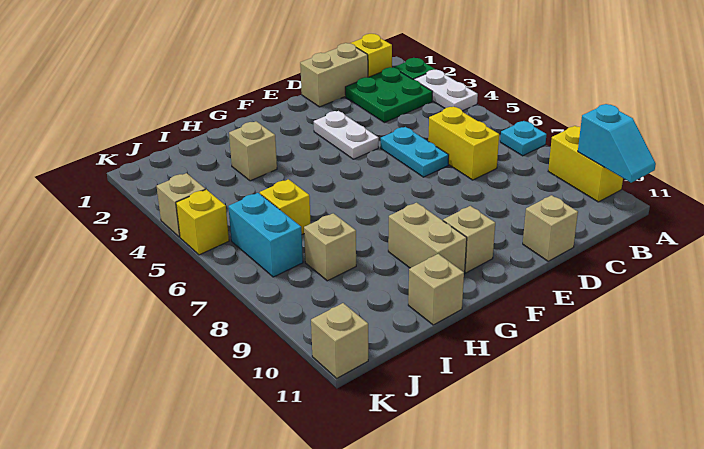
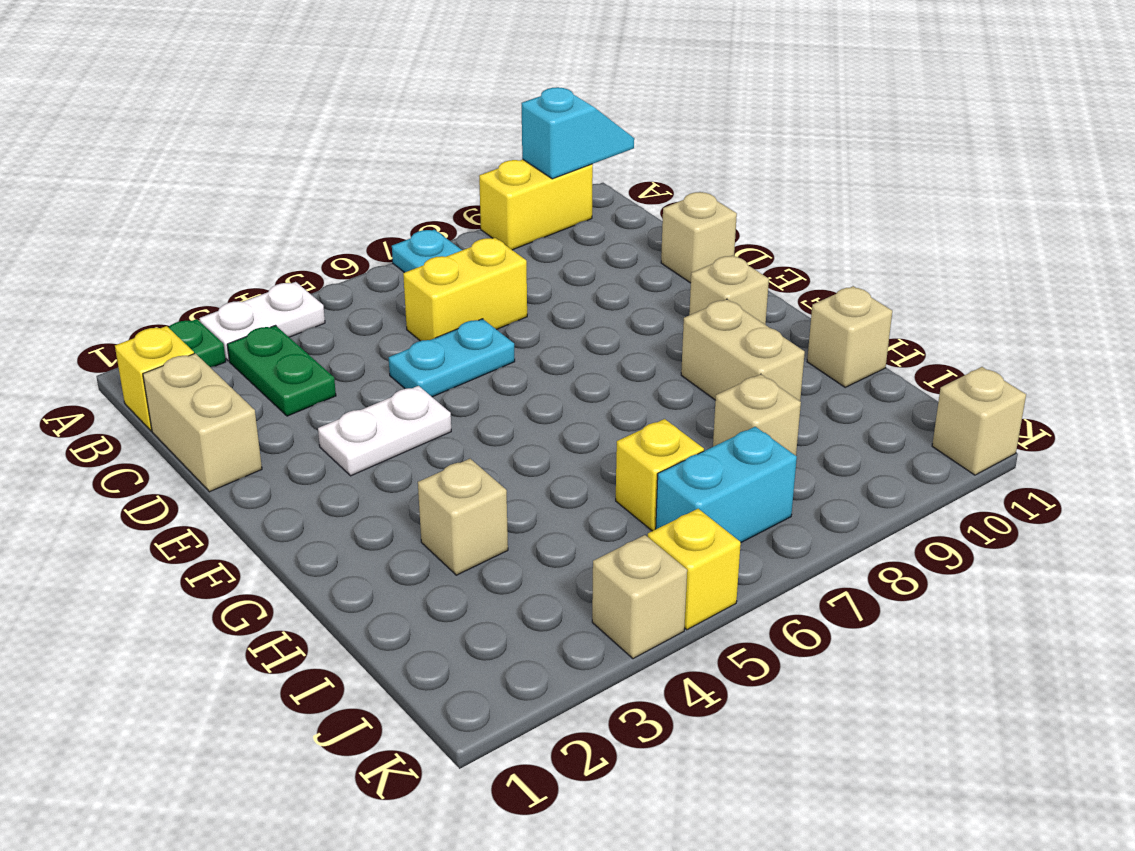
green plate B2:C3 level 1 -> green plate B3:C3 level 1
tan brick G9:G10 level 1 -> tan brick G9:H9 level 1

